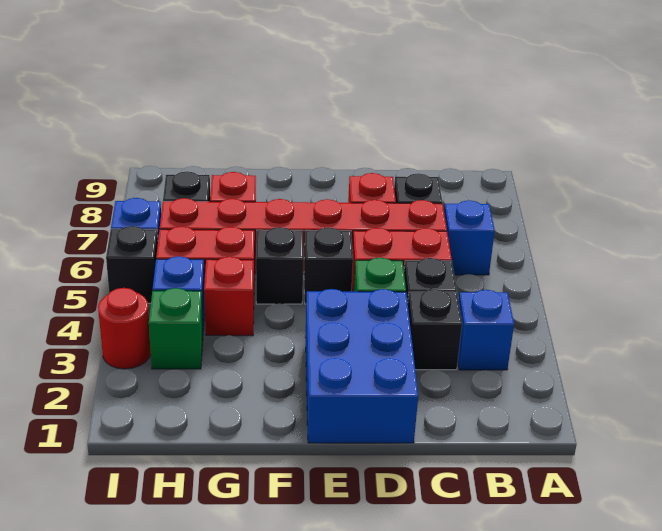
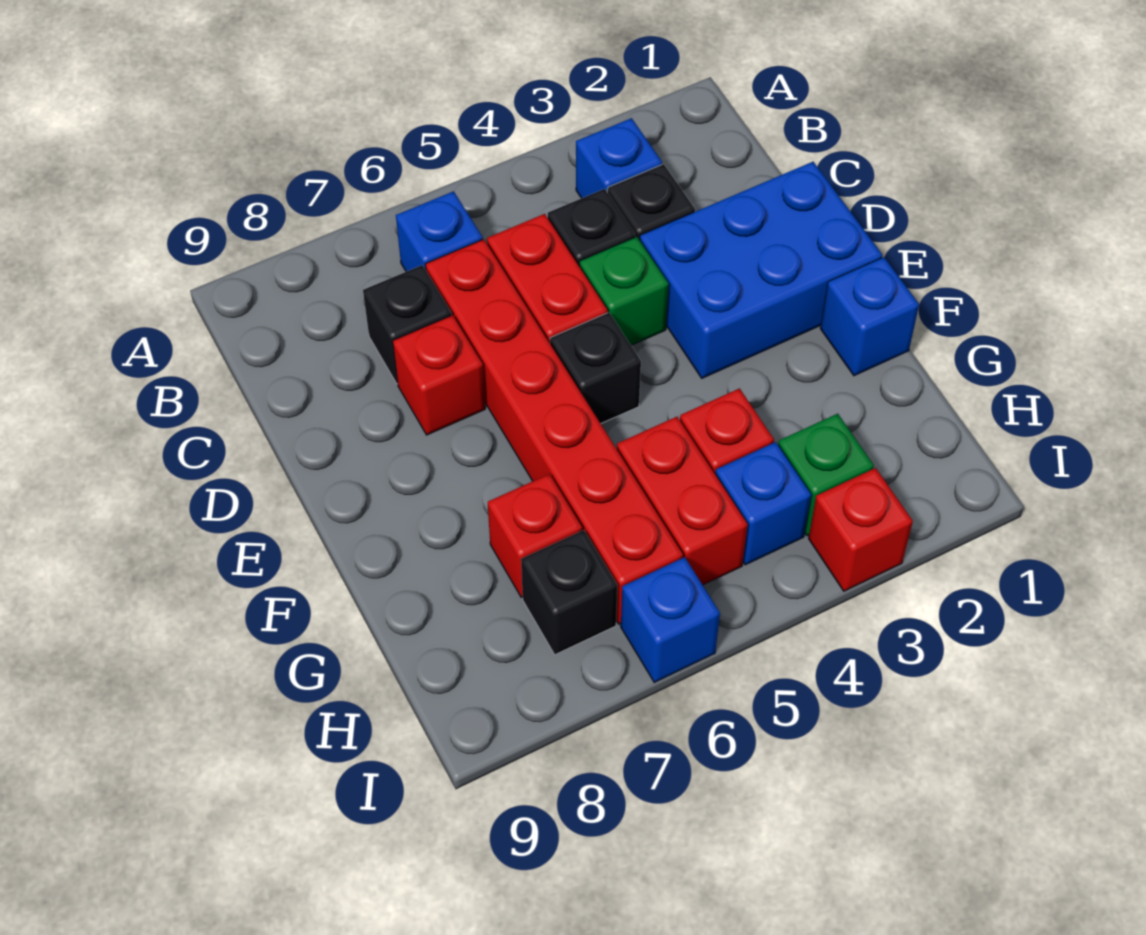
none -> blue brick F1 level 1
black brick F5 level 1 -> none
red round brick I3 level 1 -> red brick I3 level 1
black brick I5 level 1 -> none

